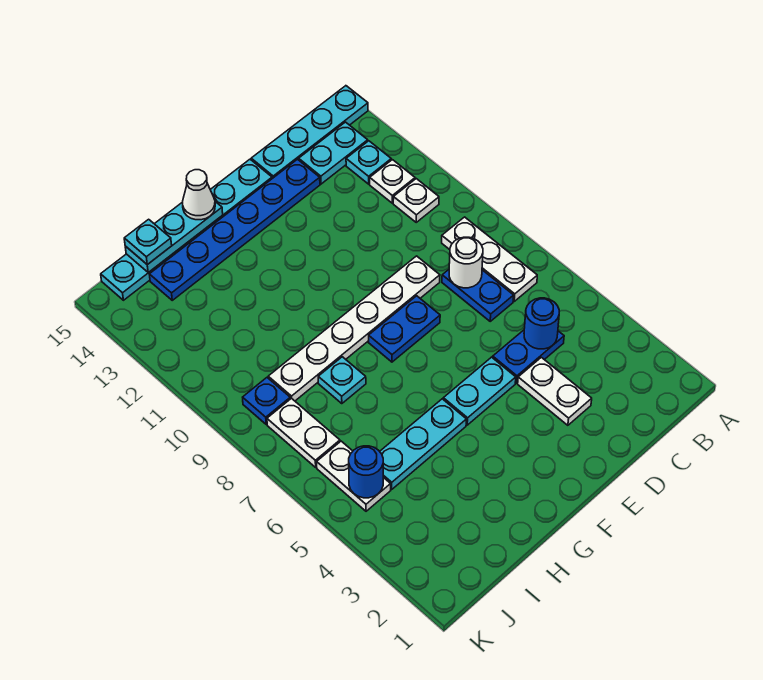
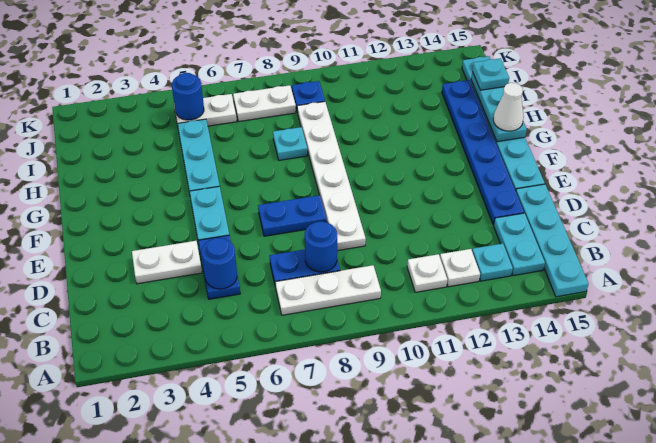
white round brick C8 level 2 -> blue round brick C8 level 2
blue plate E8:F8 level 1 -> blue plate E7:E8 level 1

